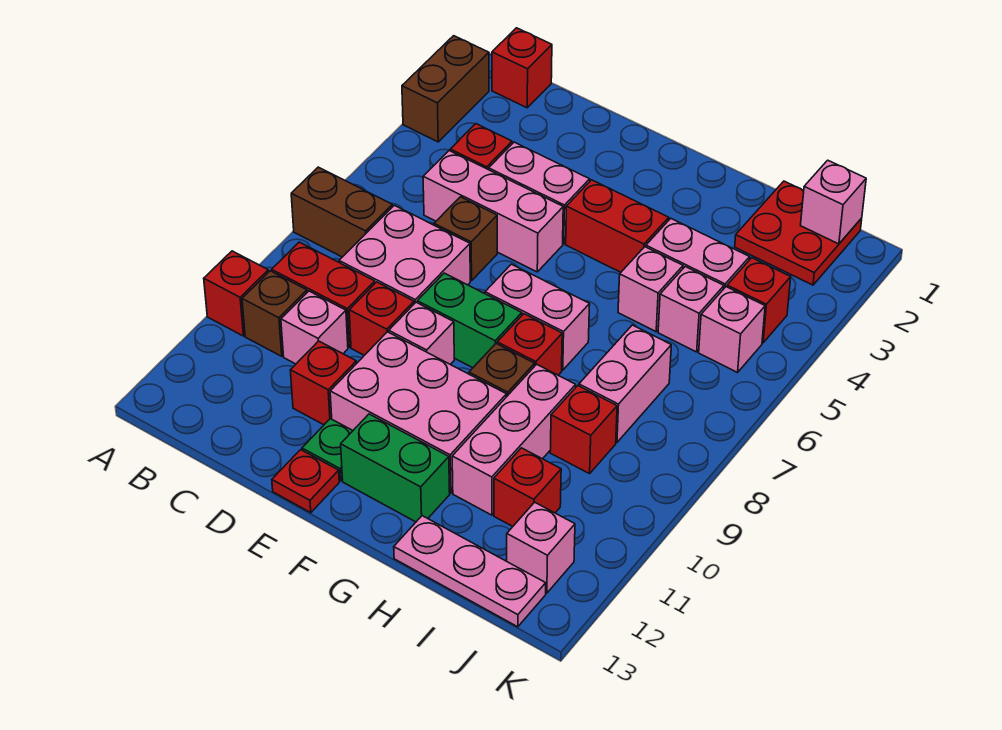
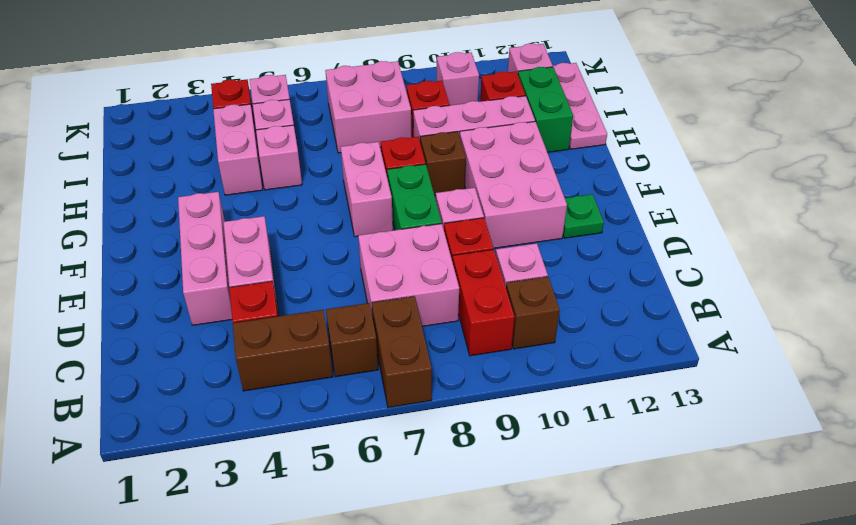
brown brick A2:A3 level 1 -> brown brick B4:B5 level 1
red brick A10 level 1 -> none
red brick B1 level 1 -> none
pink brick C5:E5 level 1 -> pink brick D3:F3 level 1
brown brick D6 level 1 -> brown brick B6 level 1
red brick D11 level 1 -> none
red plate E13 level 1 -> none
red brick F4:G4 level 1 -> none
green brick F12:G12 level 1 -> green brick H12:I12 level 1
red plate I1:J2 level 1 -> none
pink brick I7:I8 level 1 -> pink brick I7:J8 level 1
pink brick J1 level 2 -> pink brick J10 level 1

